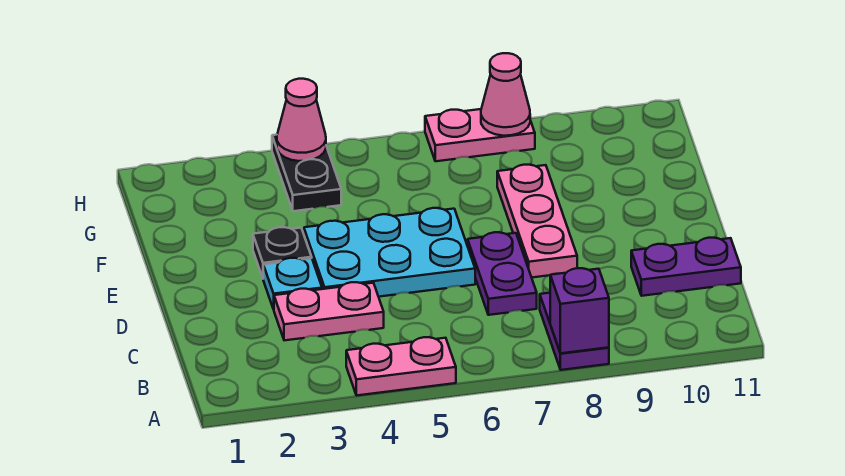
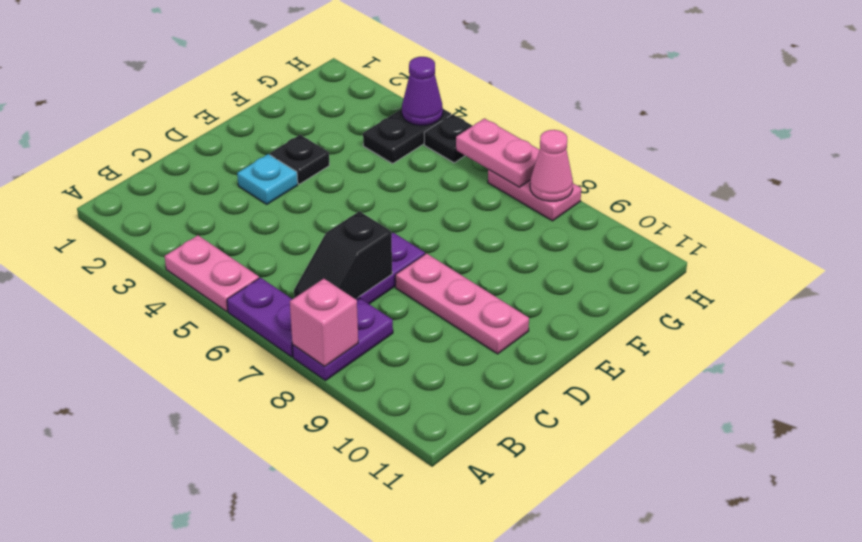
purple brick A8 level 2 -> pink brick A8 level 2
none -> black slope B7:C7 level 2 top C
pink plate C3:C4 level 1 -> pink plate H6:H7 level 2
purple plate C10:C11 level 1 -> purple plate A6:A7 level 1
cyan plate D4:E6 level 1 -> none
pink plate D8:F8 level 1 -> pink plate D8:D10 level 1
pink cone H4 level 2 -> purple cone H4 level 2
none -> black plate H5 level 1

